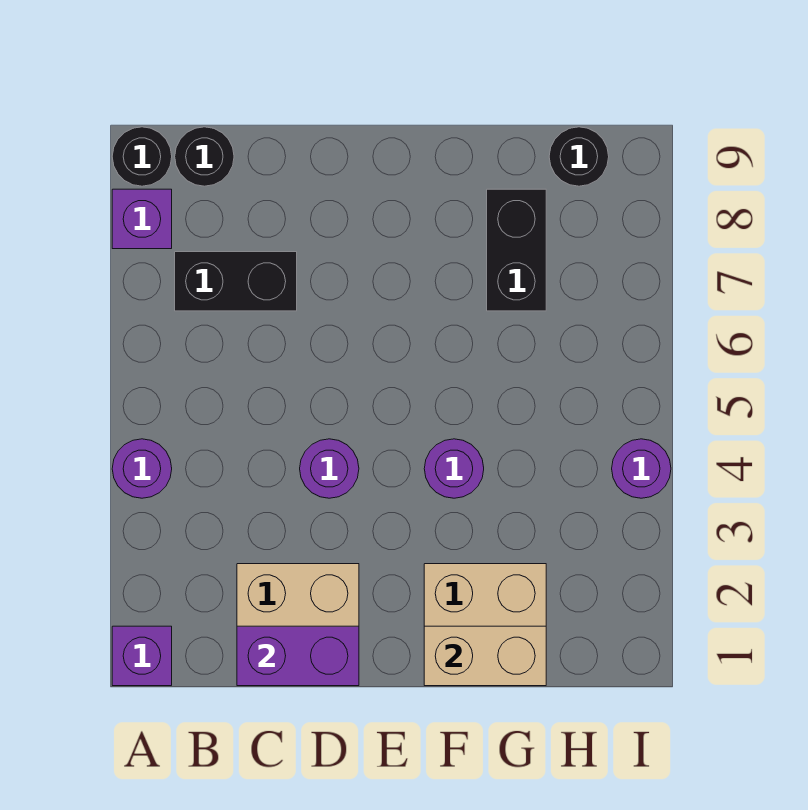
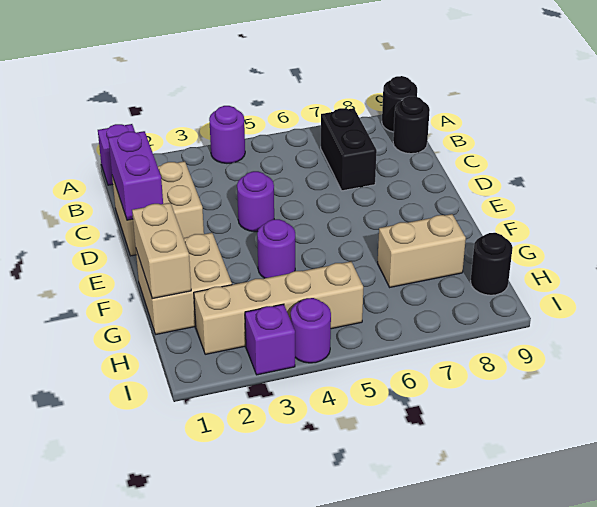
purple brick A8 level 1 -> purple brick I3 level 1
black brick G7:G8 level 1 -> tan brick G7:G8 level 1
none -> tan brick H2:H5 level 1

